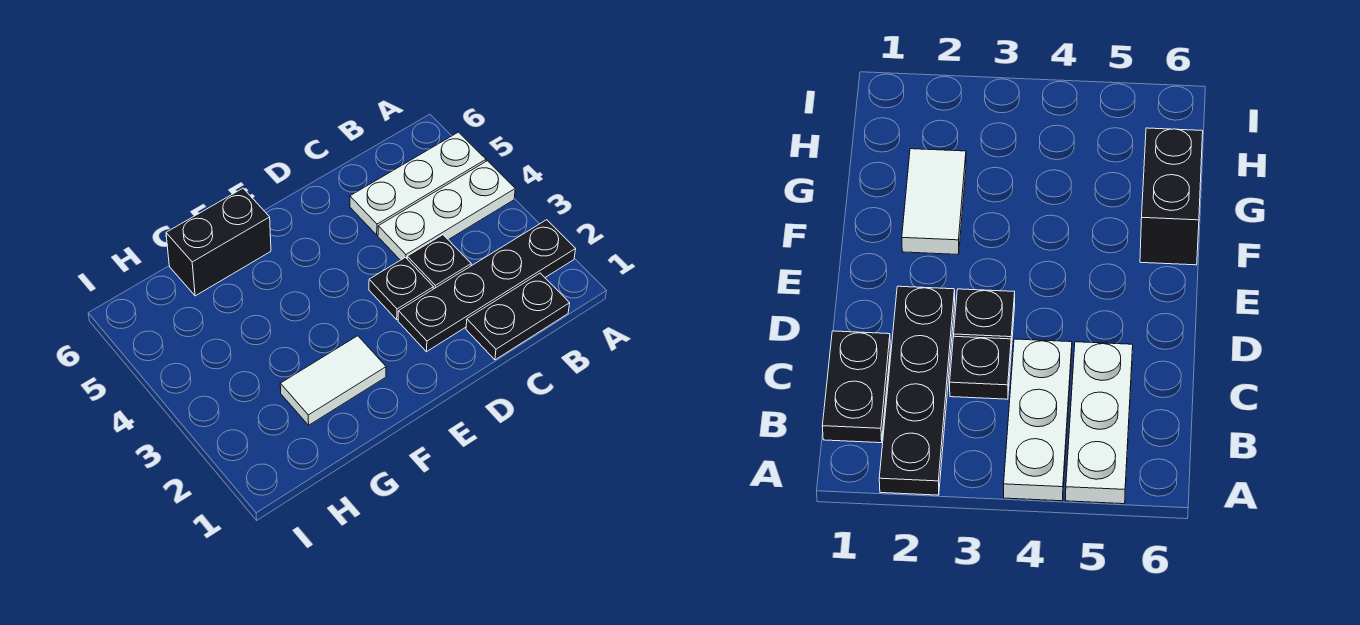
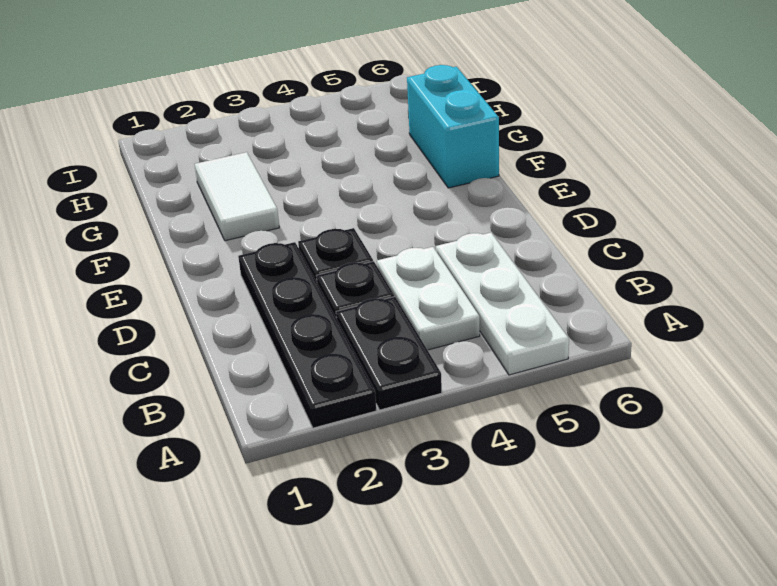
white plate A4:C4 level 1 -> white plate B4:C4 level 1
black plate B1:C1 level 1 -> black plate A3:B3 level 1
black brick F6:G6 level 1 -> cyan brick F6:G6 level 1

